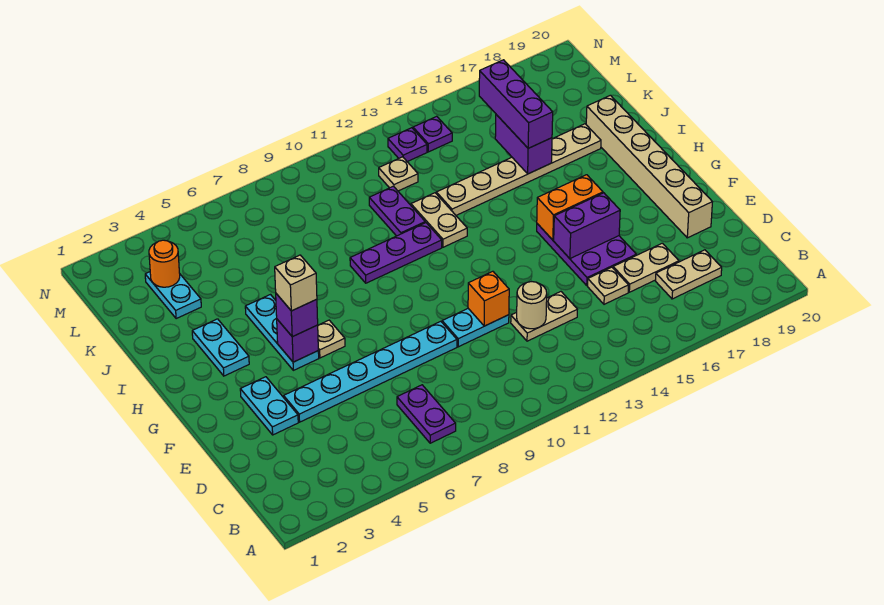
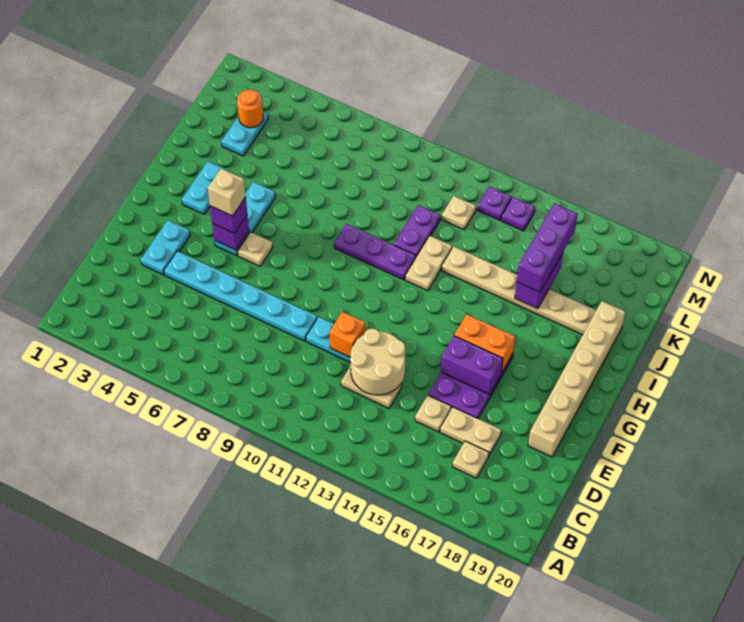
purple plate B7:C7 level 1 -> none
tan plate C17:C18 level 1 -> tan plate C17 level 1
tan round brick D12 level 2 -> tan round brick D12:E13 level 2

